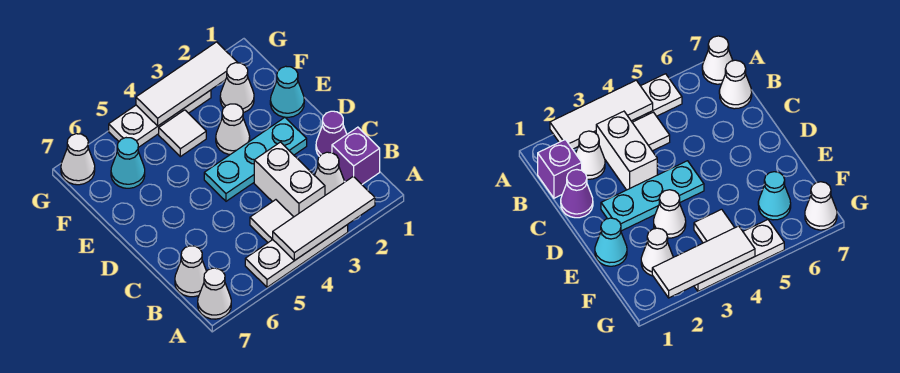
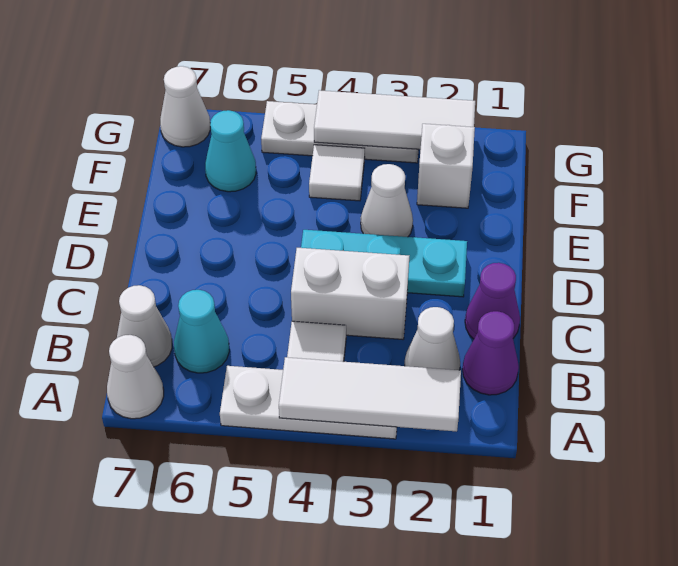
purple brick B1 level 1 -> purple cone B1 level 1
white brick B3:C3 level 1 -> white brick C3:C4 level 1
cyan cone E1 level 1 -> cyan cone B6 level 1
white cone F2 level 1 -> white brick F2 level 1

